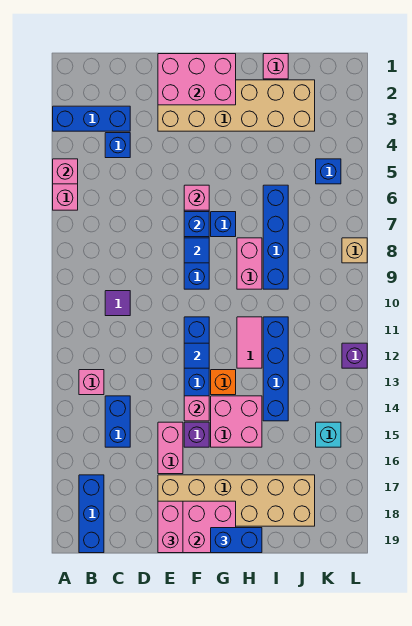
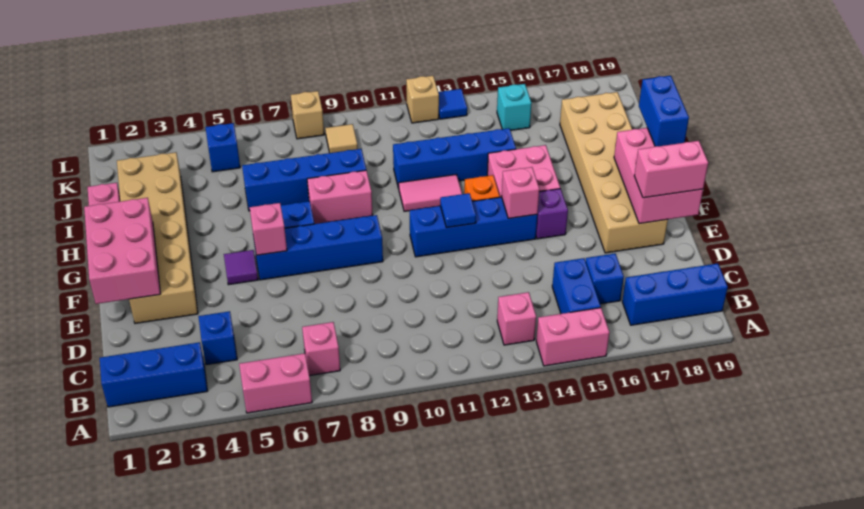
blue brick A3:C3 level 1 -> blue brick B1:B3 level 1
pink brick A5 level 2 -> pink brick B7 level 1
purple tile C10 level 1 -> purple tile F5 level 1
blue brick C14:C15 level 1 -> blue brick B15:C15 level 1
pink brick E15:E16 level 1 -> pink brick A14:A15 level 1
blue brick F7 level 2 -> blue brick C16 level 1
blue tile F8 level 2 -> blue tile L13 level 1
none -> tan tile K9 level 1
purple brick L12 level 1 -> tan brick L12 level 1

